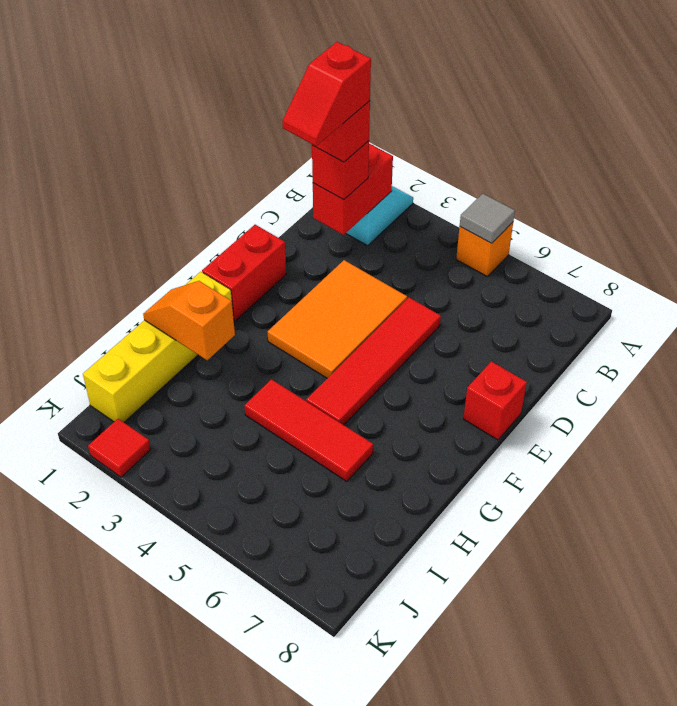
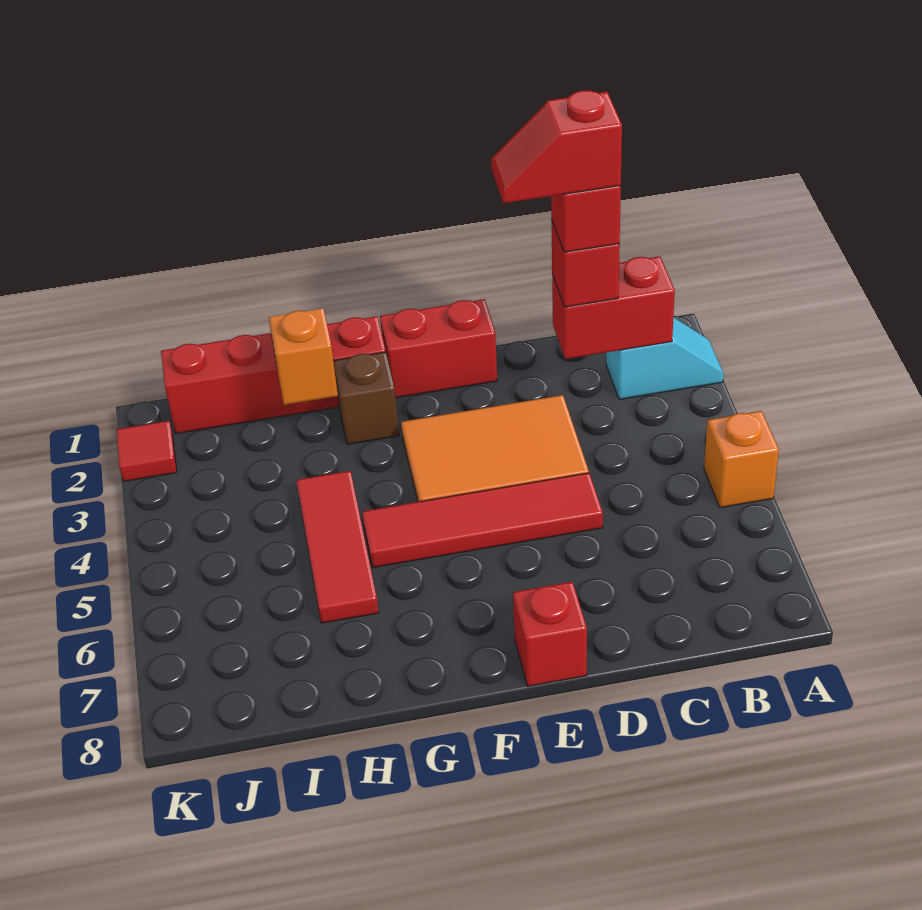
grey tile A5 level 2 -> none
yellow brick G1:J1 level 1 -> red brick G1:J1 level 1
none -> brown brick G2 level 1

